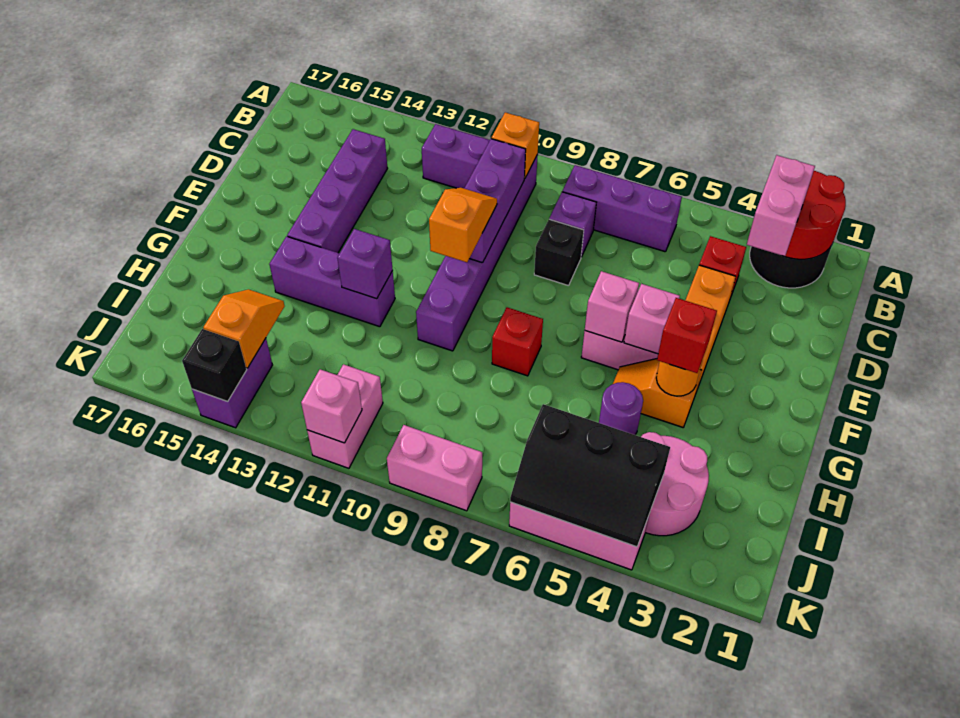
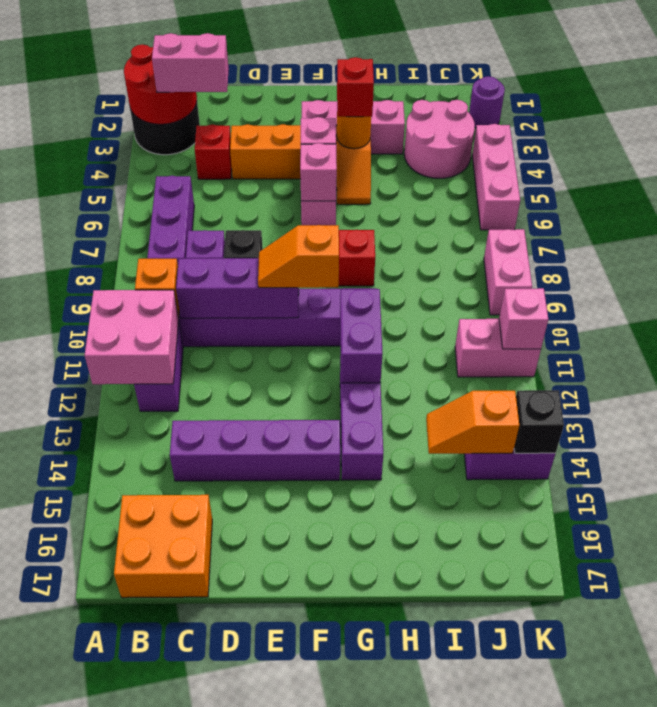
none -> pink brick A11:B12 level 2
none -> orange brick B16:C17 level 1
none -> pink brick F3:H3 level 1
purple brick G12 level 2 -> purple brick G11:G12 level 2
purple round brick H5 level 1 -> purple round brick K2 level 1
black slope J4:K6 level 2 top J -> none

